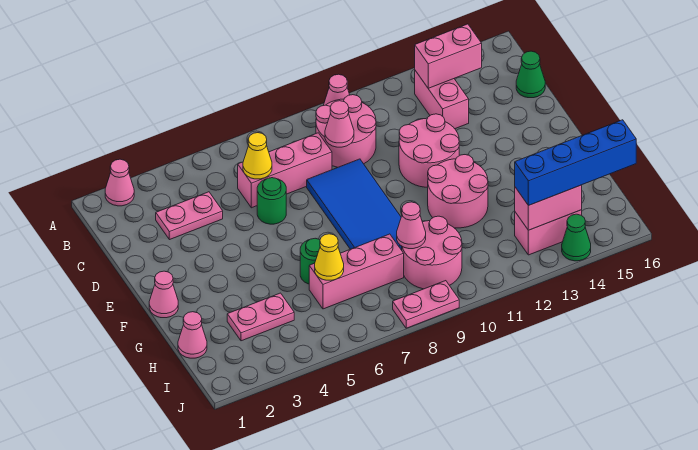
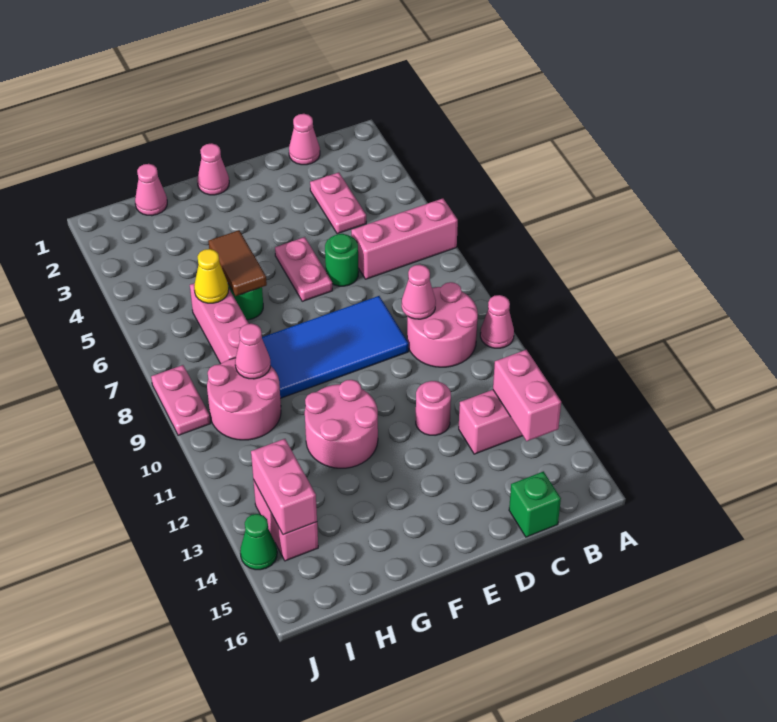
pink cone A2 level 1 -> pink cone C1 level 1
pink brick C6:C8 level 1 -> pink brick A6:C6 level 1
yellow cone C6 level 2 -> none
green cone C16 level 1 -> green brick C16 level 1
pink round brick D11:E12 level 1 -> pink round brick D12 level 1
none -> brown tile G5:G6 level 2
pink plate H3:H4 level 1 -> pink plate E5:E6 level 1
blue brick I13:I16 level 3 -> none

